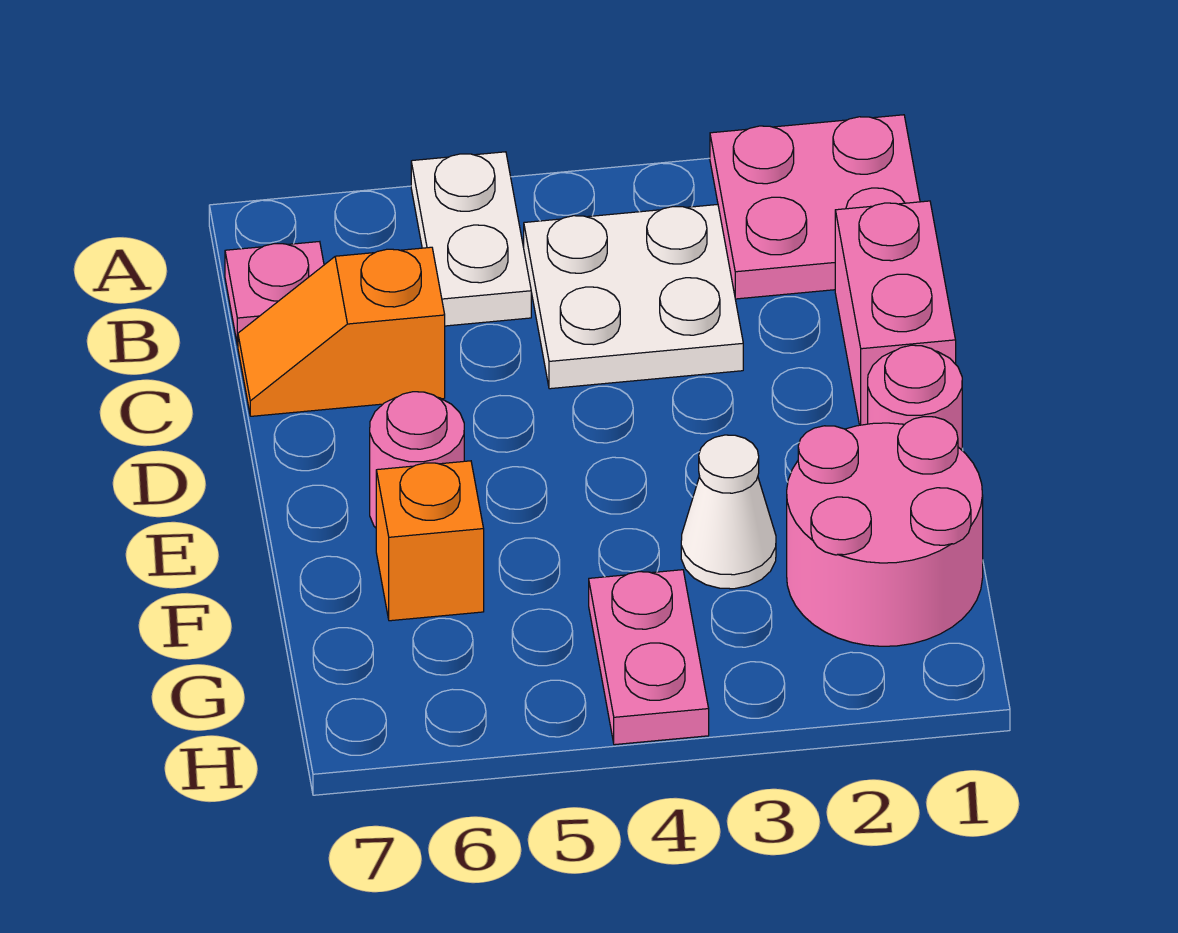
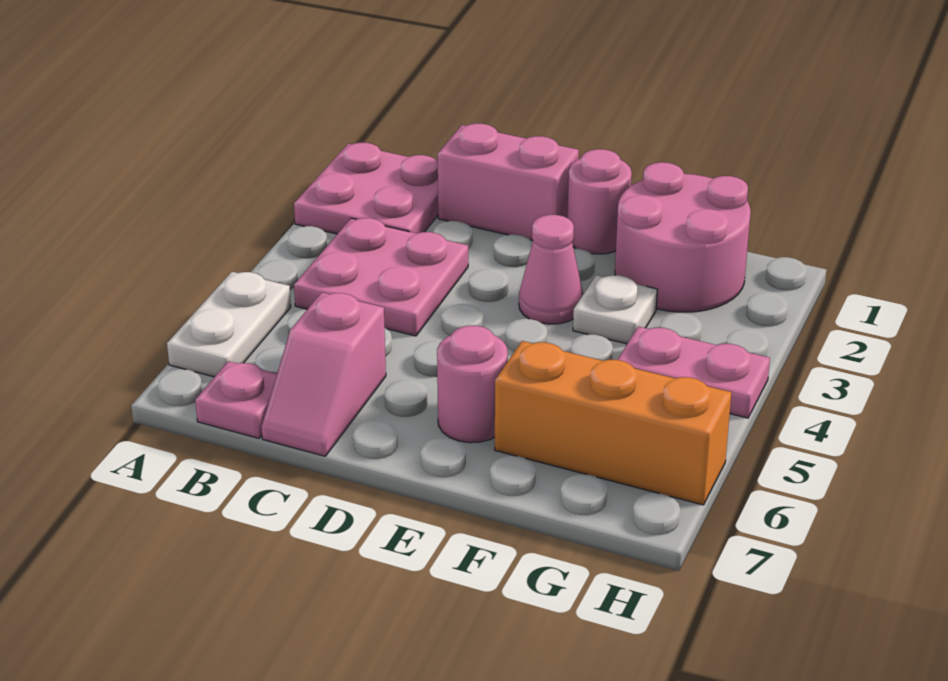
white plate A5:B5 level 1 -> white plate A5:A6 level 1
white plate B3:C4 level 1 -> pink plate B3:C4 level 1
orange slope C6:C7 level 1 top 6 -> pink slope C6:C7 level 1 top 6
none -> pink cone E3 level 1
white cone F3 level 1 -> white plate F3 level 1
orange brick F6 level 1 -> orange brick F6:H6 level 1

